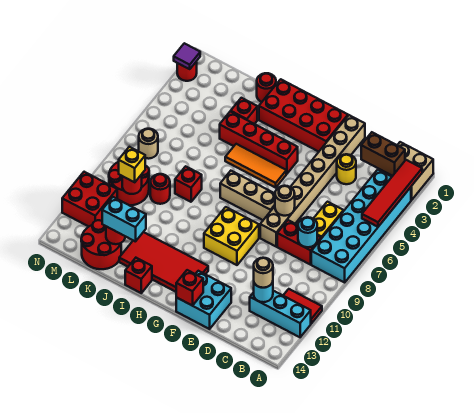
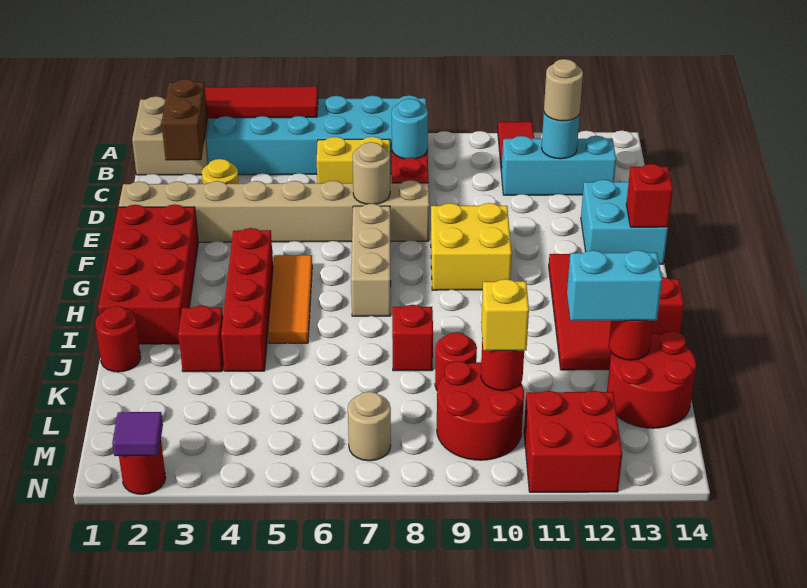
cyan brick A12:C12 level 1 -> cyan brick C11:C13 level 1
cyan brick J13:K13 level 3 -> cyan brick K12:K13 level 3

